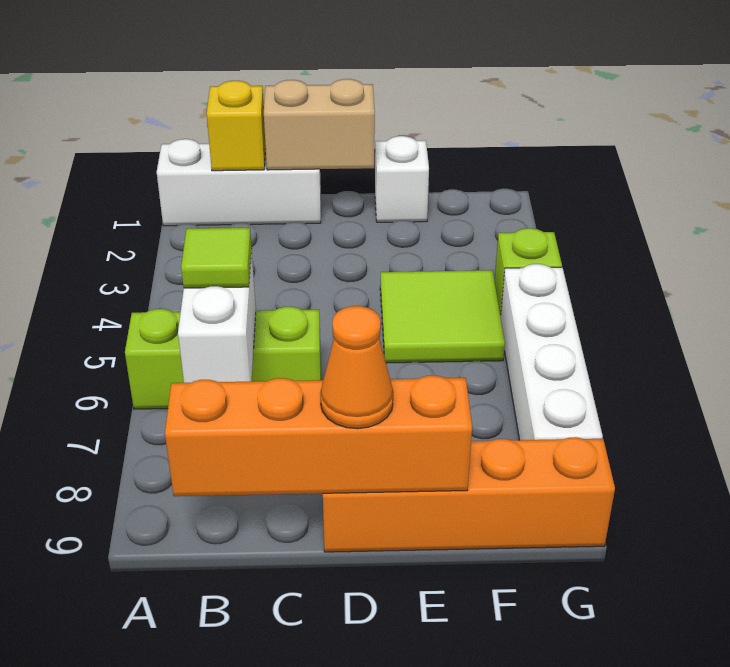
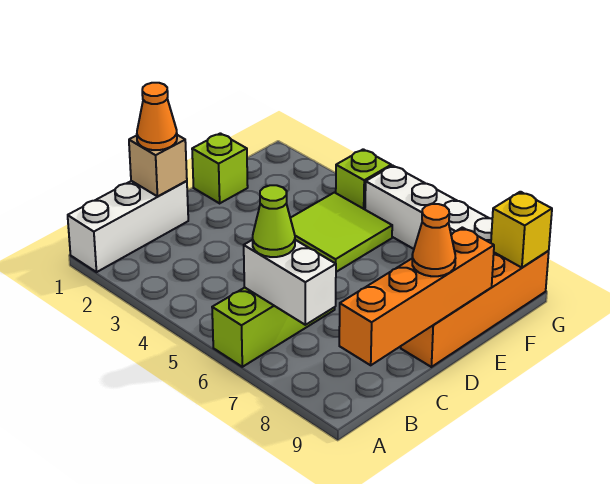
yellow brick B1 level 2 -> yellow brick G9 level 2
lime tile B6 level 3 -> lime cone B6 level 3
tan brick C1:D1 level 2 -> tan brick C1 level 2
none -> orange cone C1 level 3
white brick E1 level 1 -> lime brick E1 level 1

